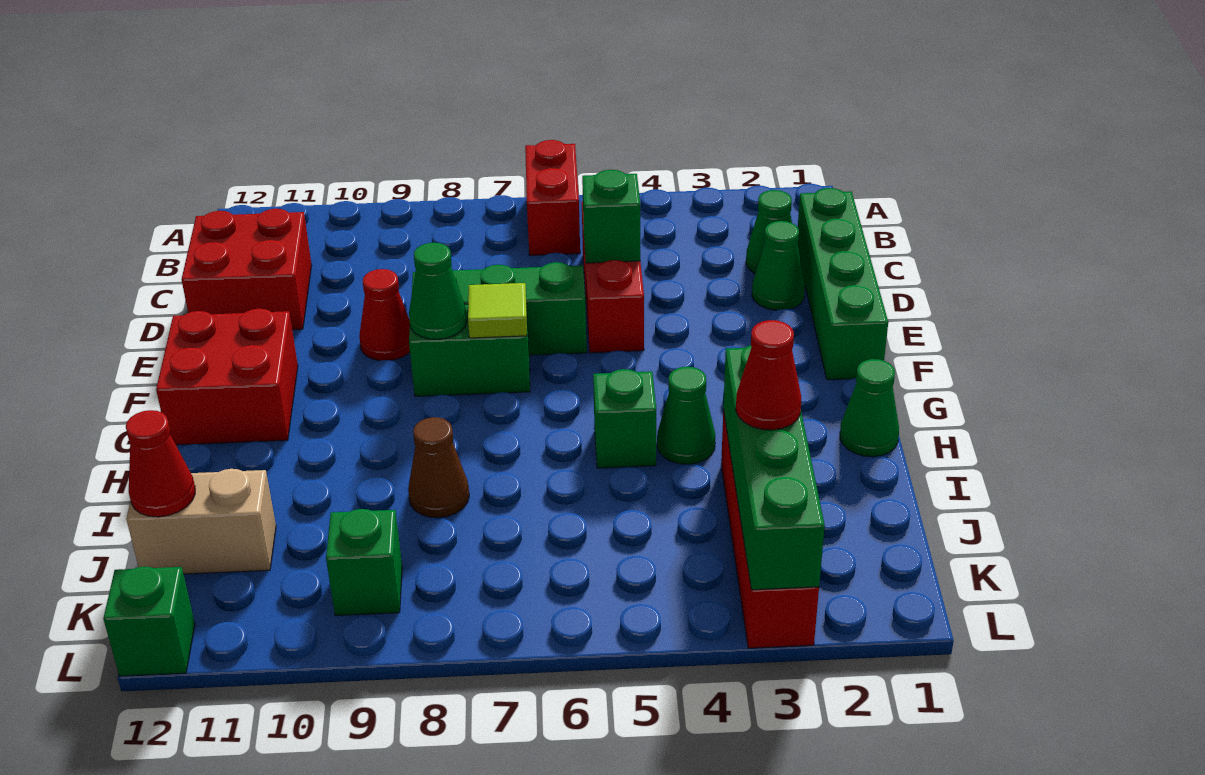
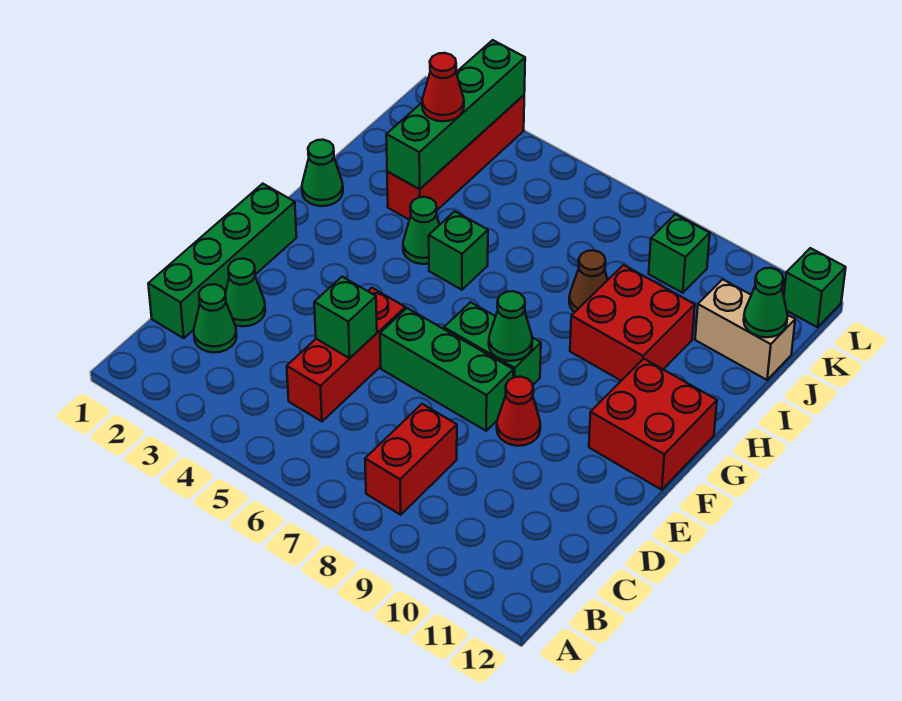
red brick A6:B6 level 1 -> red brick B8:C8 level 1
red brick C11:D12 level 1 -> red brick H9:I10 level 1
lime tile F7 level 2 -> none
red cone J12 level 2 -> green cone J12 level 2

